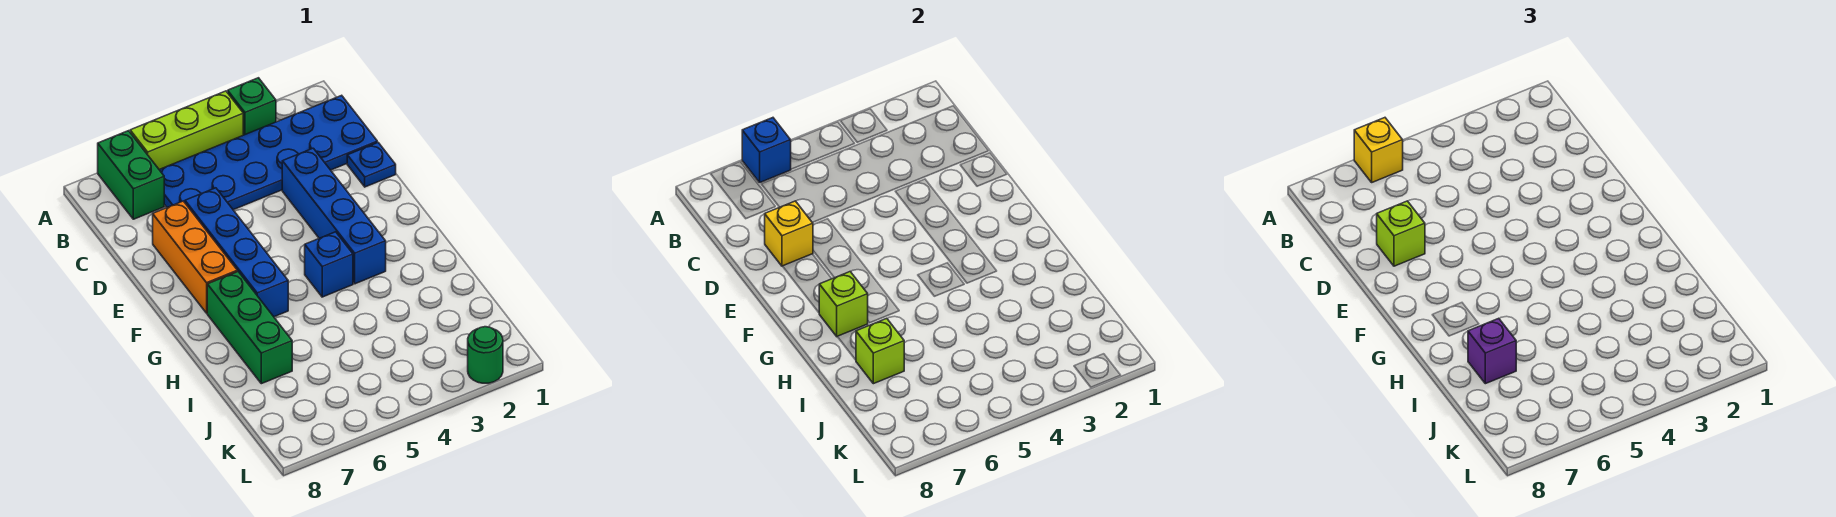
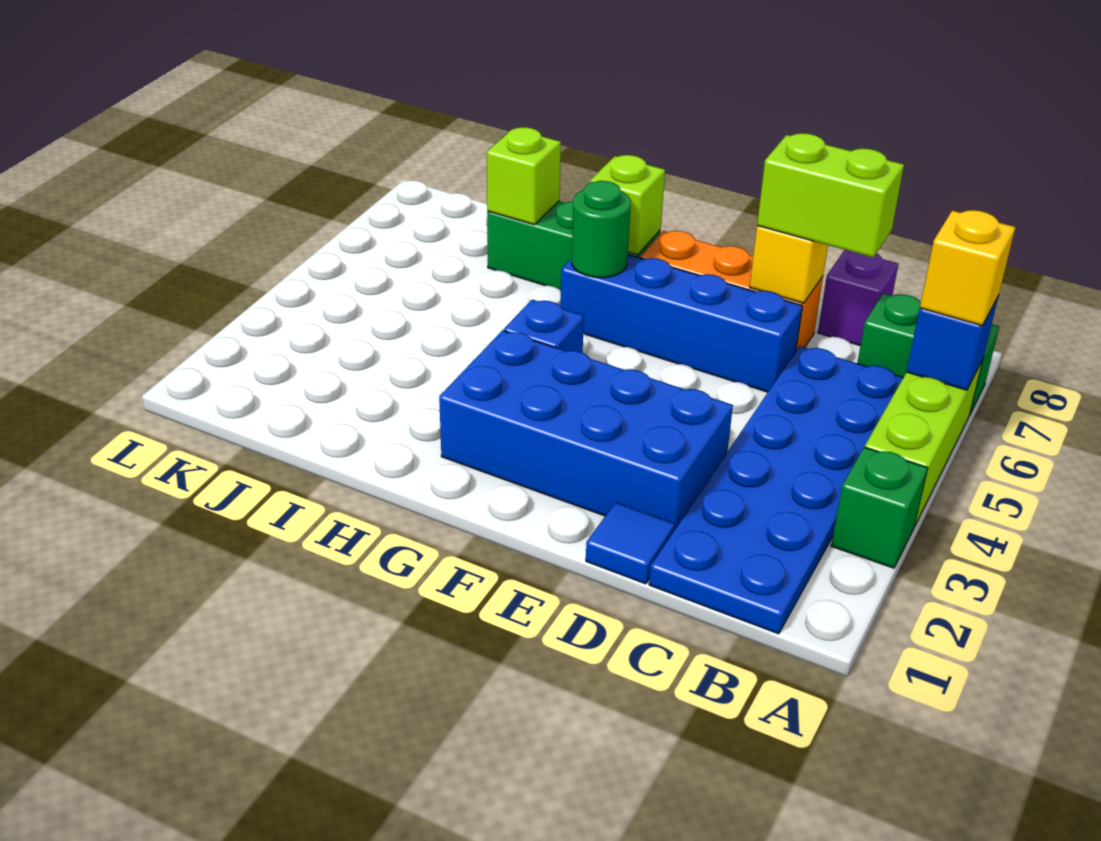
blue plate D1 level 1 -> blue tile D1 level 1
blue brick D3:G3 level 1 -> blue brick D2:G3 level 1
lime brick D7 level 3 -> lime brick C7:D7 level 3
purple brick I7 level 3 -> purple brick C8 level 1
green round brick L2 level 1 -> green round brick G6 level 2

